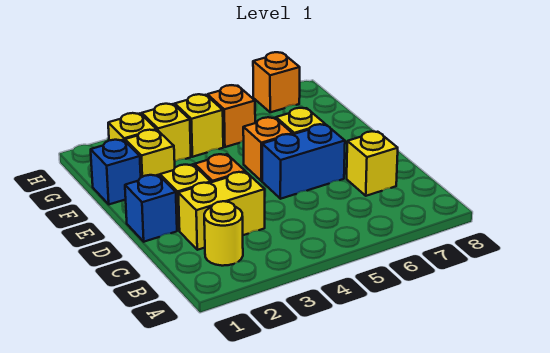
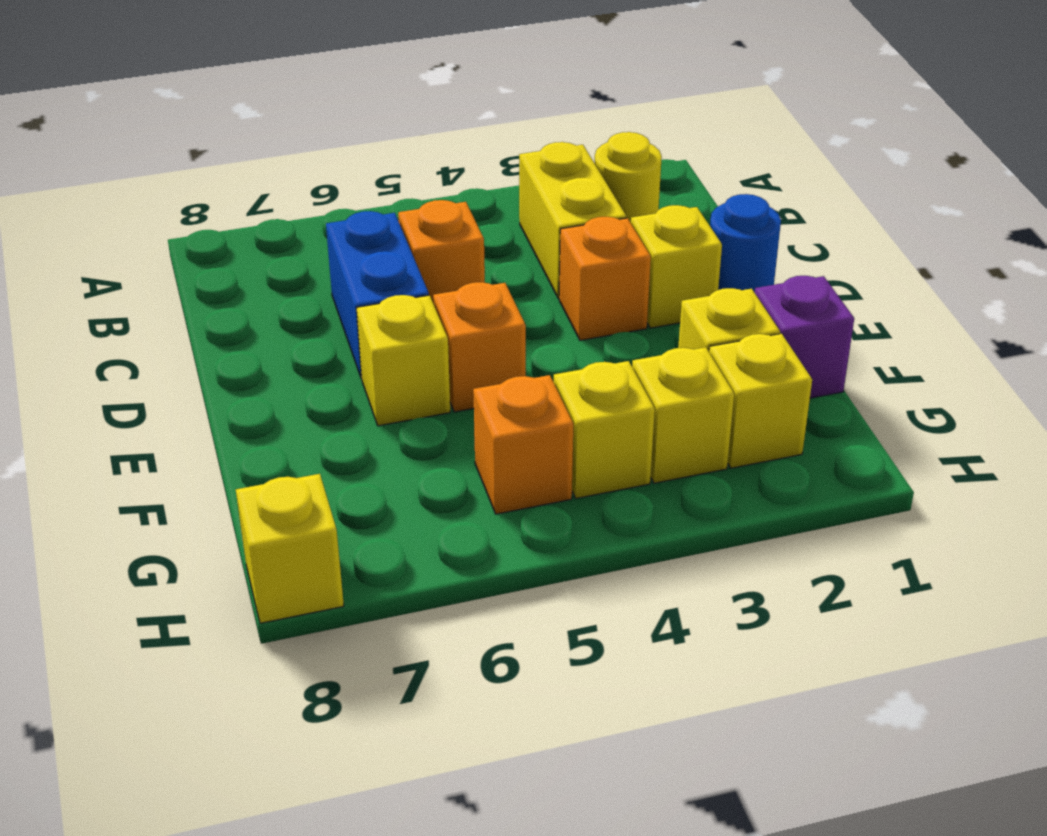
yellow brick C2:C3 level 1 -> yellow brick B3:C3 level 1
yellow brick C7 level 1 -> yellow brick H8 level 1
blue brick D1 level 1 -> blue round brick D1 level 1
blue brick D5:D6 level 1 -> blue brick C6:D6 level 1
blue brick F1 level 1 -> purple brick F1 level 1
orange brick H7 level 1 -> orange brick C5 level 1

